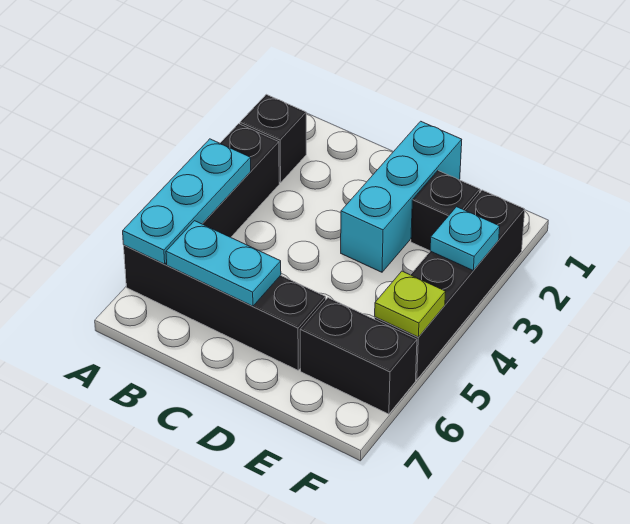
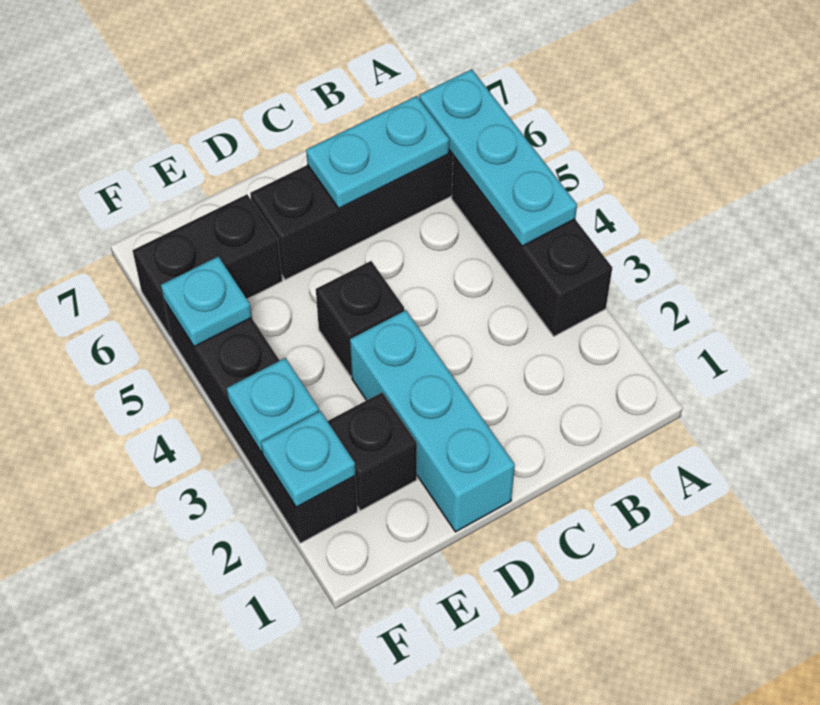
black brick A2 level 1 -> black brick D4 level 1
none -> cyan plate F2 level 2
lime plate F5 level 2 -> cyan plate F5 level 2

